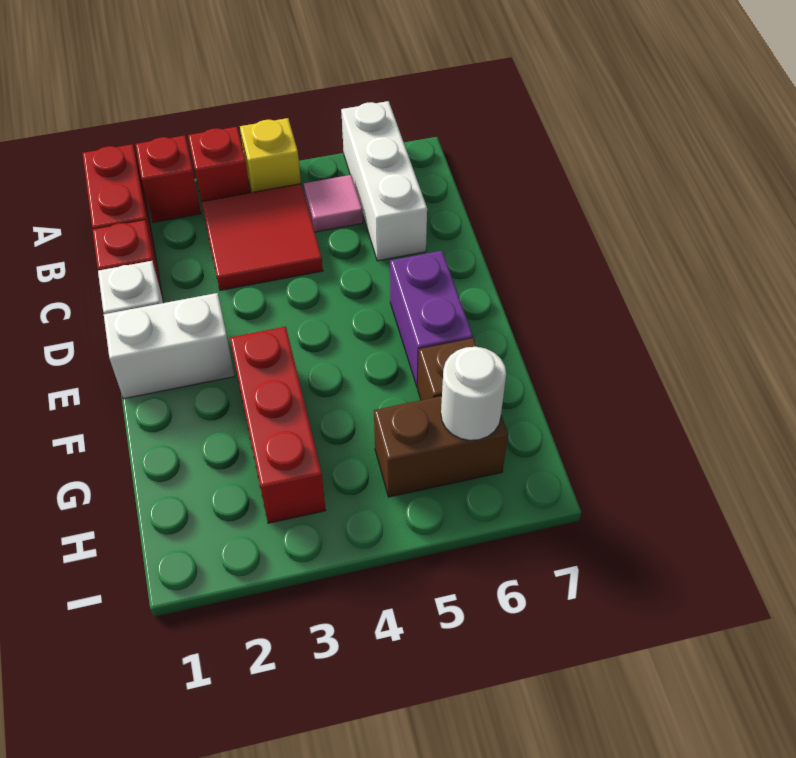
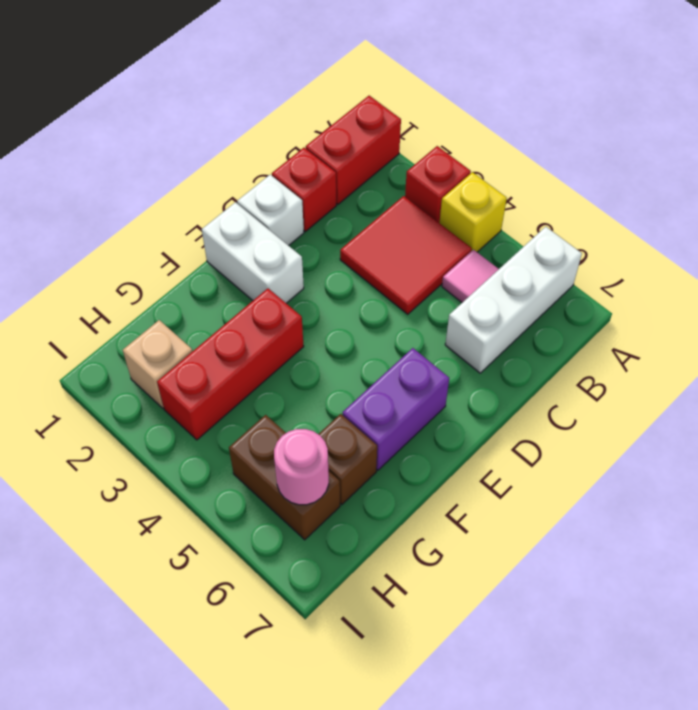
red brick A2 level 1 -> none
none -> tan brick H2 level 1
white round brick H6 level 2 -> pink round brick H6 level 2

